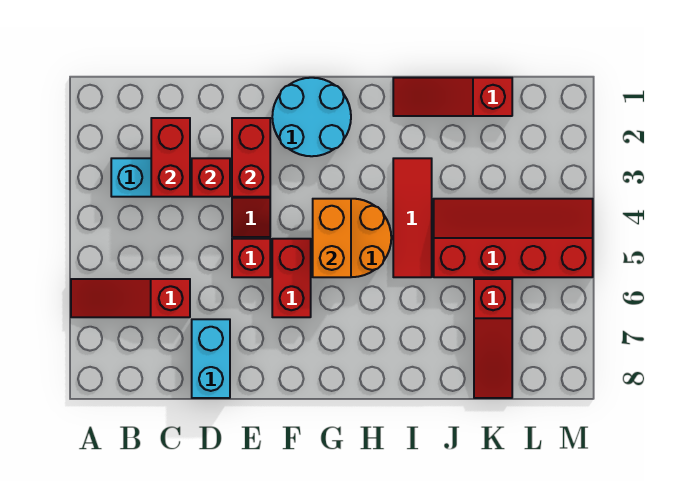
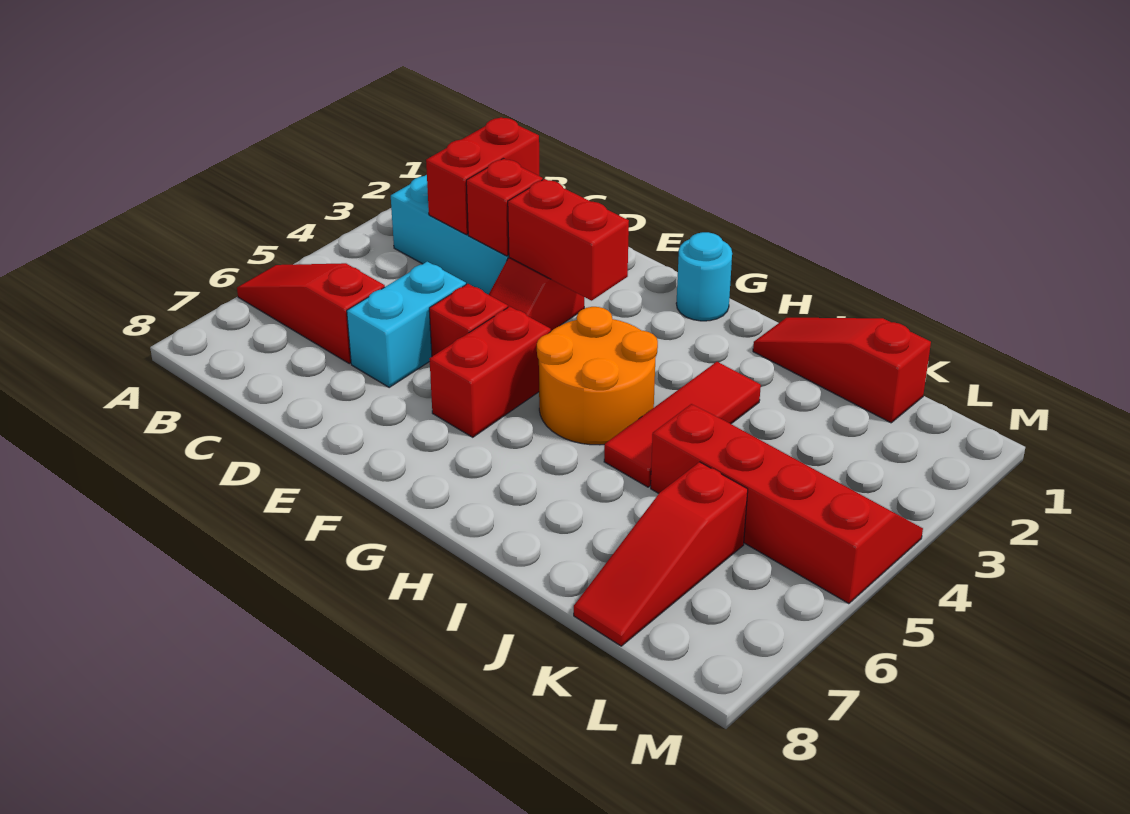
cyan brick D7:D8 level 1 -> cyan brick D5:D6 level 1
red brick E2:E3 level 2 -> red brick E3:F3 level 2
cyan round brick F1:G2 level 1 -> cyan round brick G1 level 1
orange brick G4:G5 level 2 -> none

